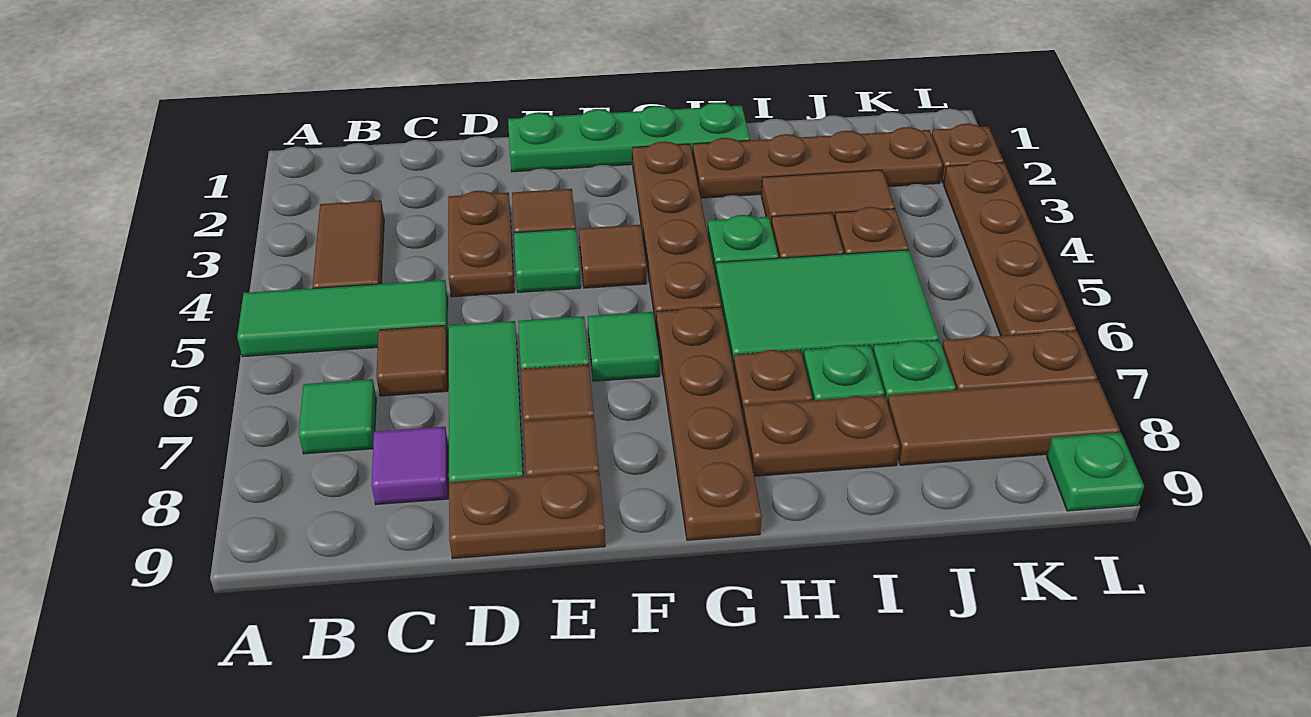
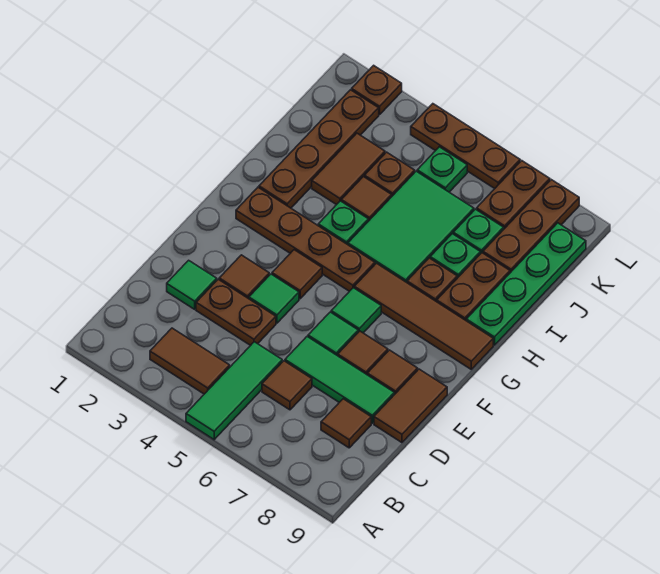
green tile B7 level 1 -> green tile D2 level 1
purple tile C8 level 1 -> brown tile C8 level 1
brown plate D9:E9 level 1 -> brown tile D9:E9 level 1
green plate E1:H1 level 1 -> green plate H9:K9 level 1
brown plate G6:G9 level 1 -> brown tile G6:G9 level 1
brown tile J8:L8 level 1 -> brown plate J8:L8 level 1
brown plate L3:L6 level 1 -> brown plate L4:L6 level 1
green plate L9 level 1 -> green plate K5 level 1

